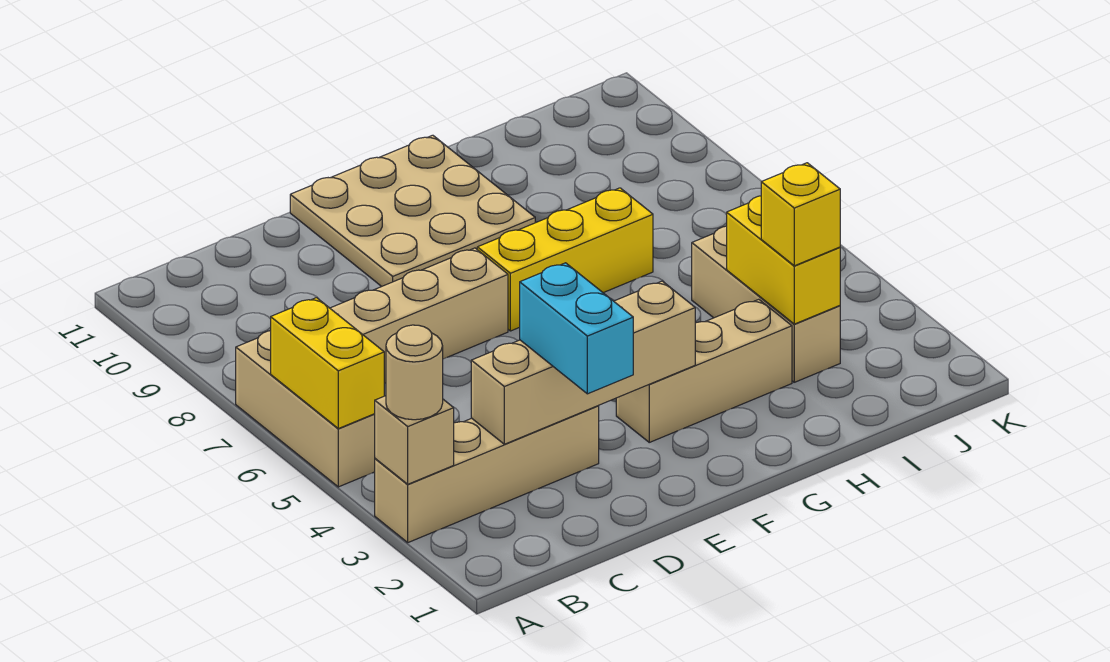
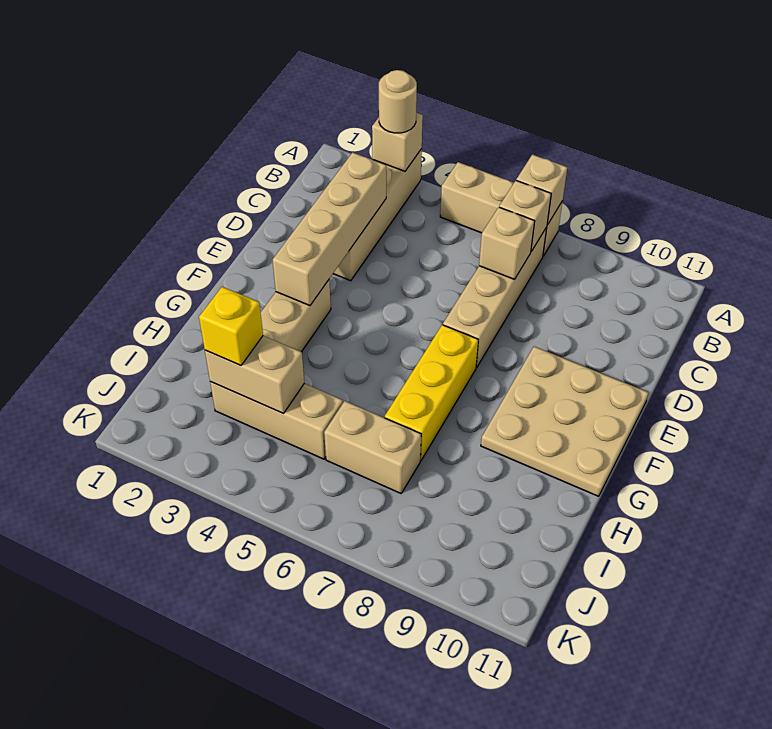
yellow brick A5:A6 level 2 -> none
none -> tan brick A7 level 2
none -> tan brick B7 level 2
none -> tan brick C7 level 2
cyan brick D2:D3 level 3 -> none
yellow brick I3:I4 level 2 -> tan brick I3:I4 level 2
none -> tan brick I6:I7 level 1

